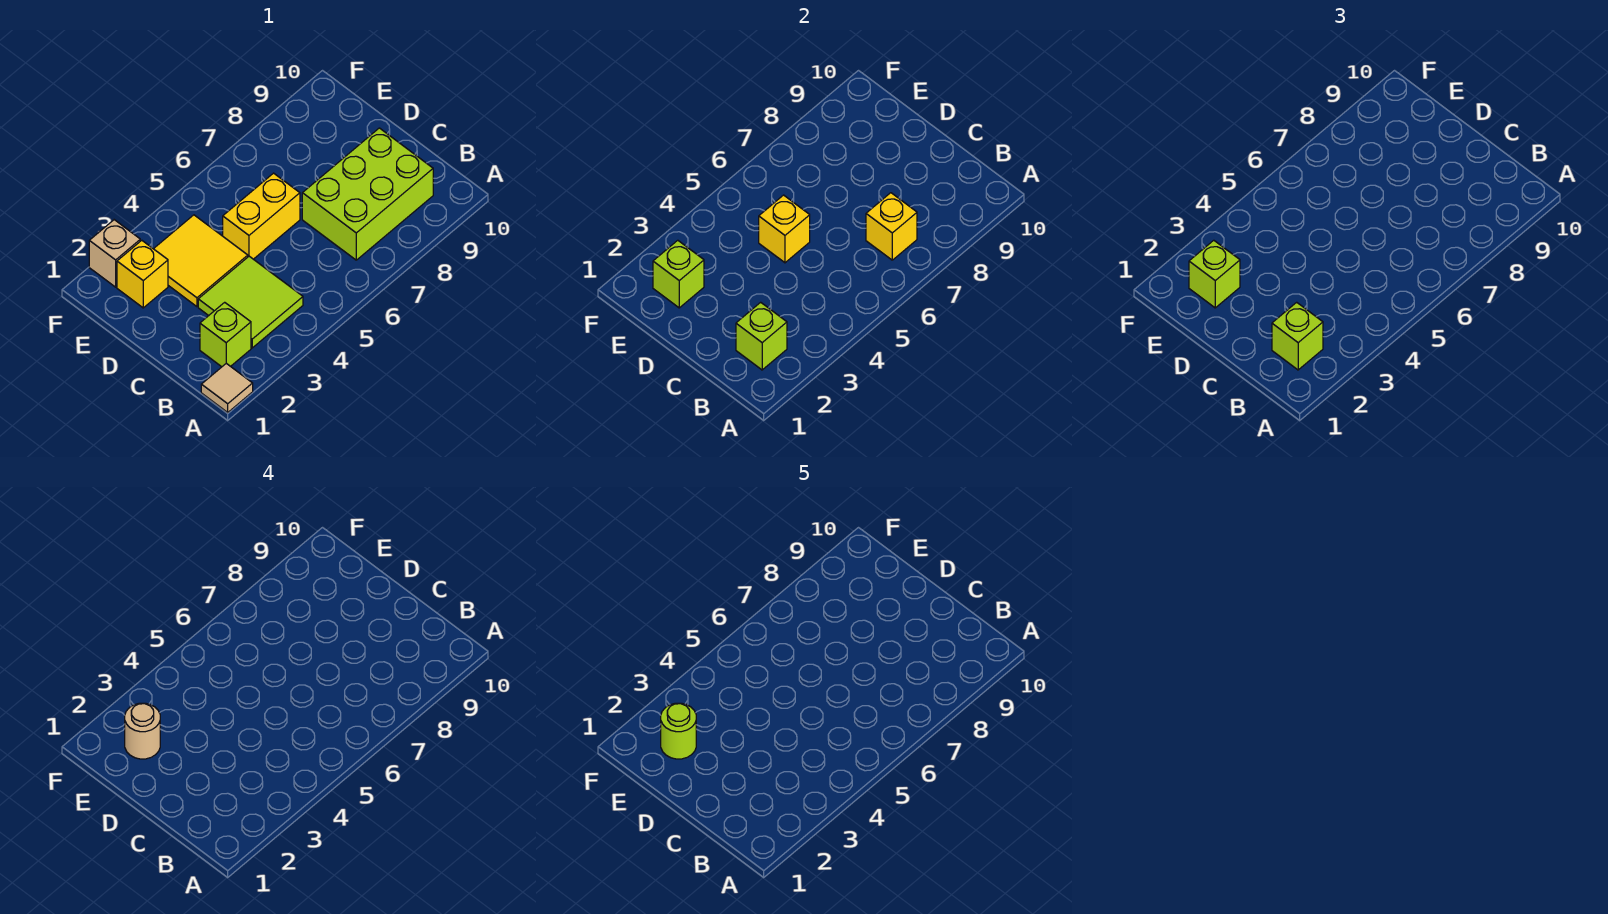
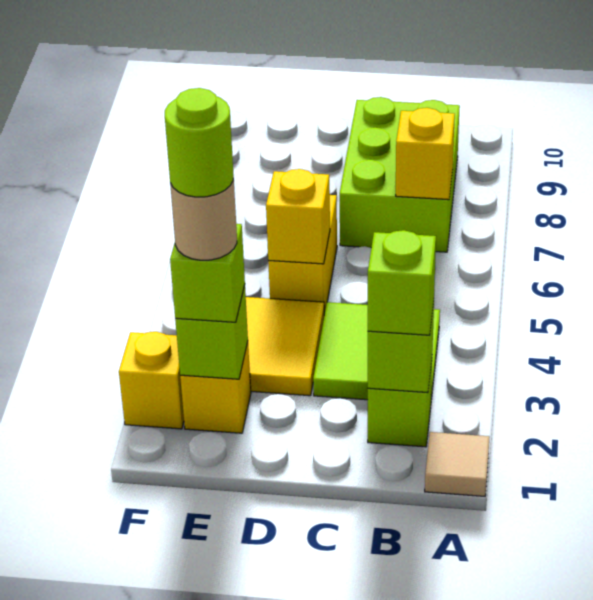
tan brick F2 level 1 -> yellow brick F2 level 1

